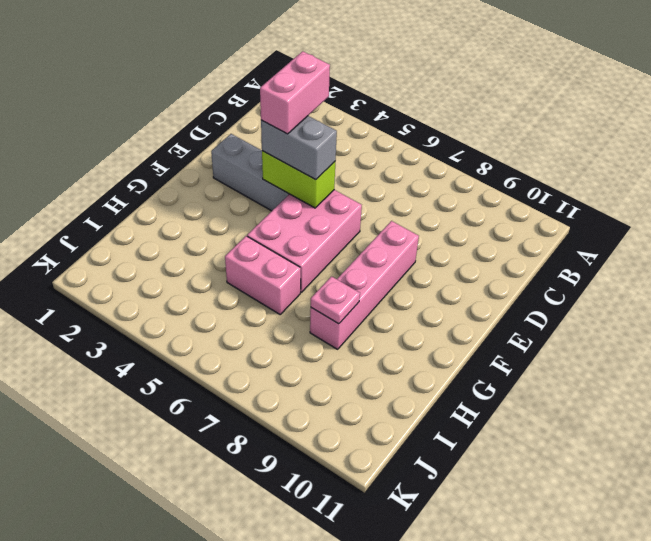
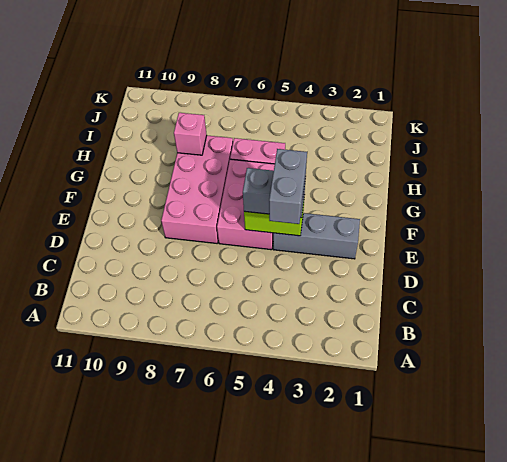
pink brick D4:E4 level 4 -> grey brick D4:E4 level 4
pink brick E8:H8 level 1 -> pink brick E7:H8 level 1
pink plate H8 level 2 -> pink brick H8 level 2

